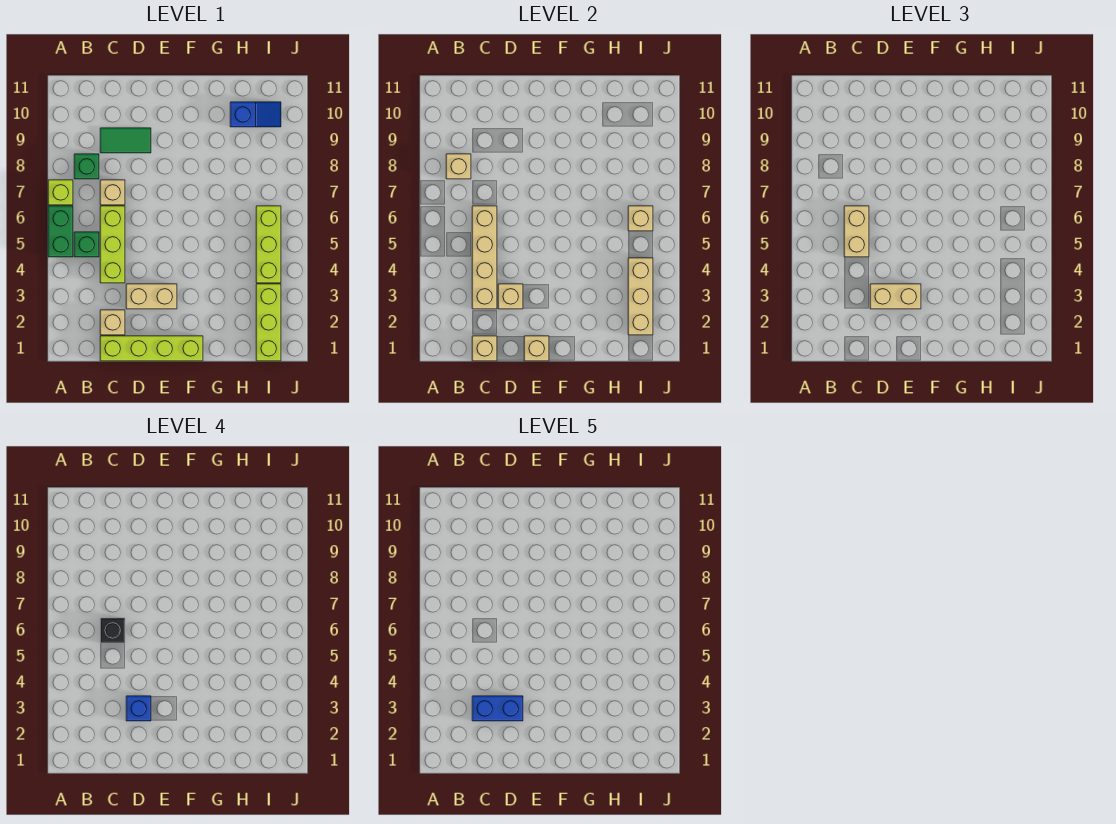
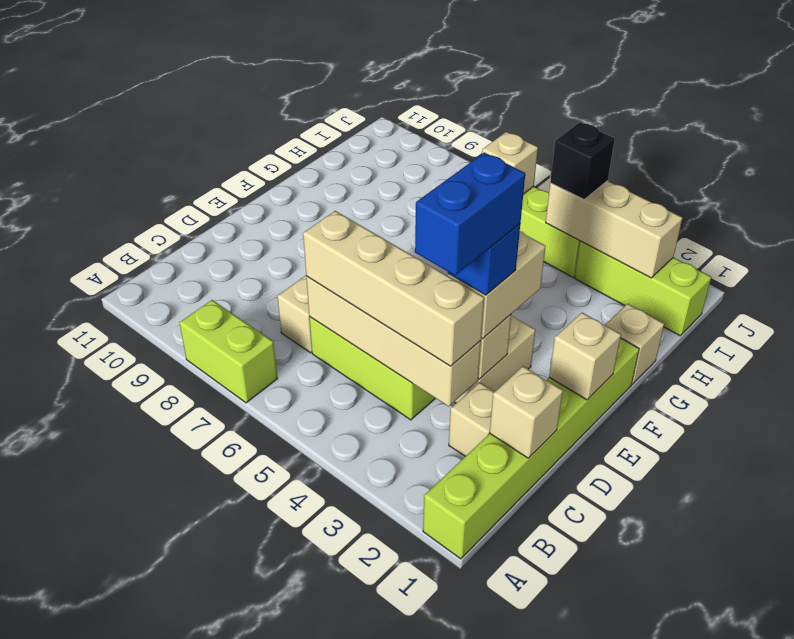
green brick A5:A6 level 1 -> none
lime brick A7 level 1 -> lime brick A7:A8 level 1
green brick B5 level 1 -> none
green brick B8 level 1 -> none
tan brick B8 level 2 -> tan brick G1 level 1
lime brick C1:F1 level 1 -> lime brick A1:F1 level 1
tan brick C5:C6 level 3 -> tan brick C3:C6 level 3
black brick C6 level 4 -> black brick I4 level 3
green tile C9:D9 level 1 -> none
blue slope H10:I10 level 1 top H -> none

